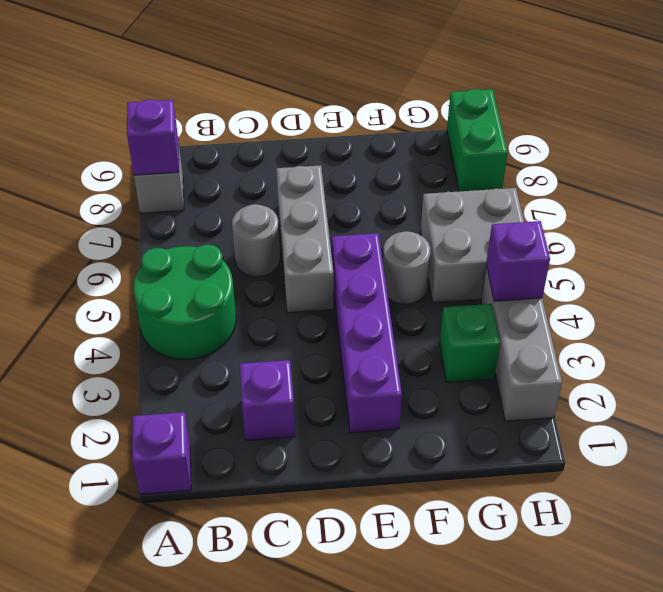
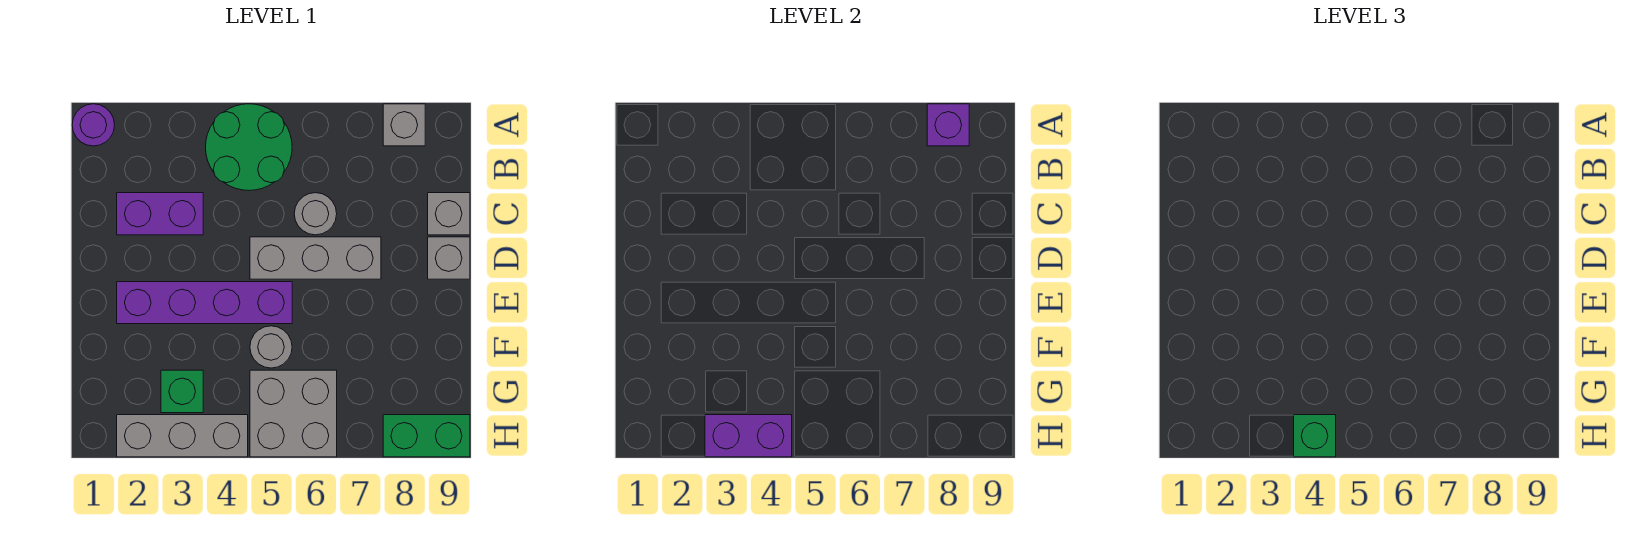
purple brick A1 level 1 -> purple round brick A1 level 1
purple brick C2 level 1 -> purple brick C2:C3 level 1
none -> grey brick C9 level 1
none -> grey brick D9 level 1
purple brick H4 level 2 -> purple brick H3:H4 level 2
none -> green brick H4 level 3

